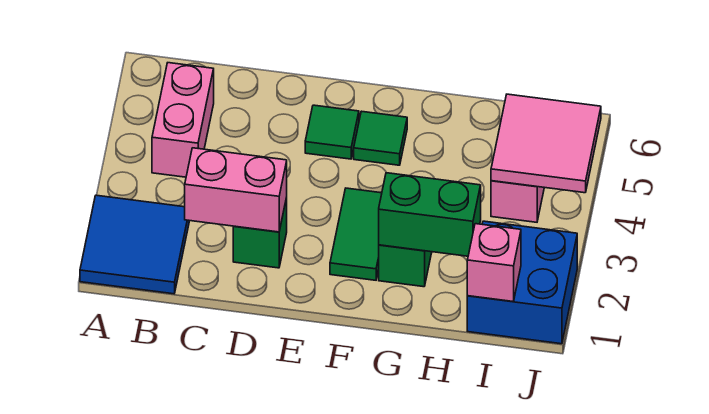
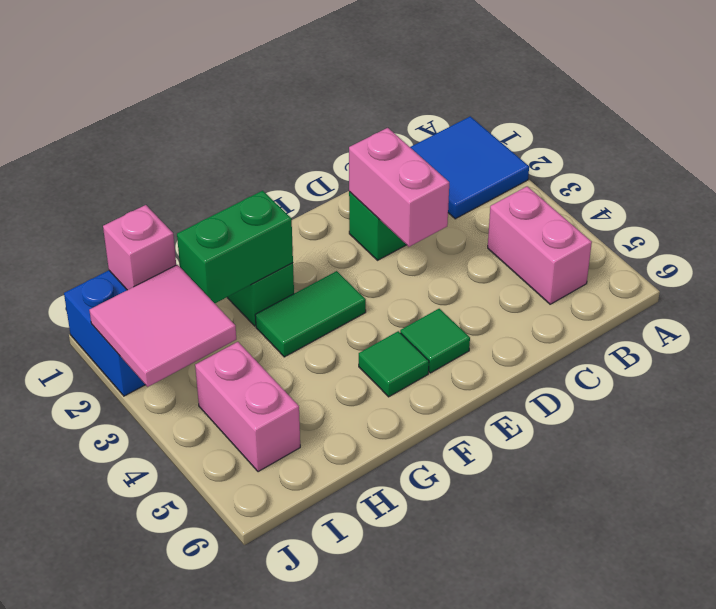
pink brick C2:D2 level 2 -> pink brick D2:D3 level 2
green tile F2:F3 level 1 -> green tile F3:G3 level 1
pink tile I4:J5 level 2 -> pink tile I2:J3 level 2

